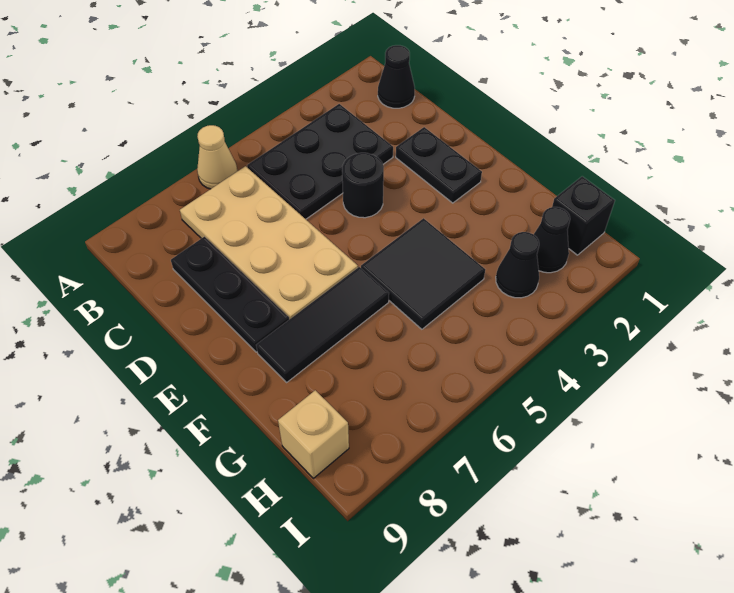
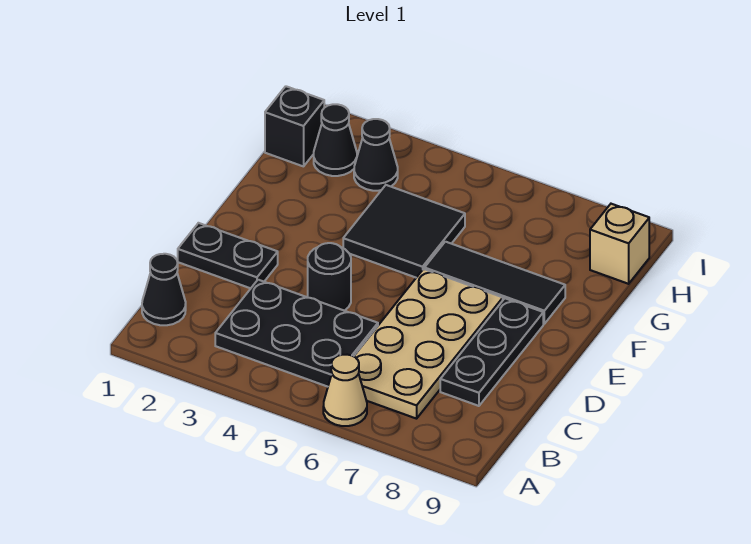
black plate D2:E2 level 1 -> black plate D1:D2 level 1

